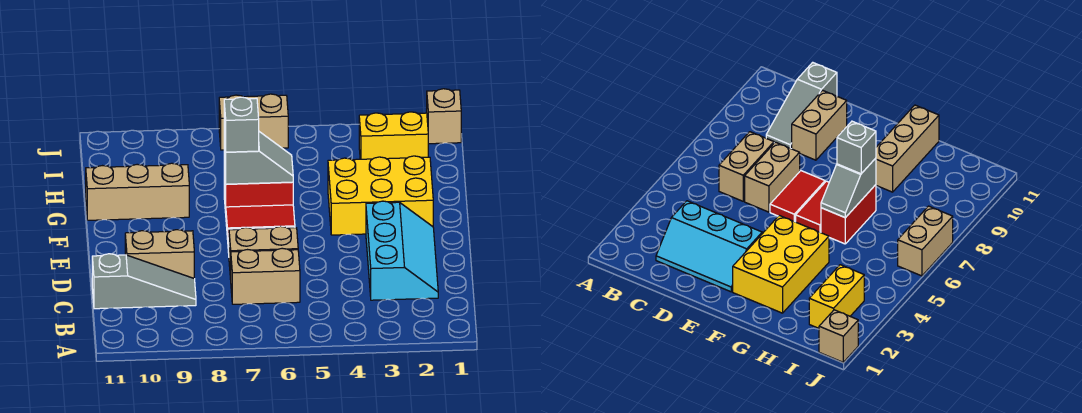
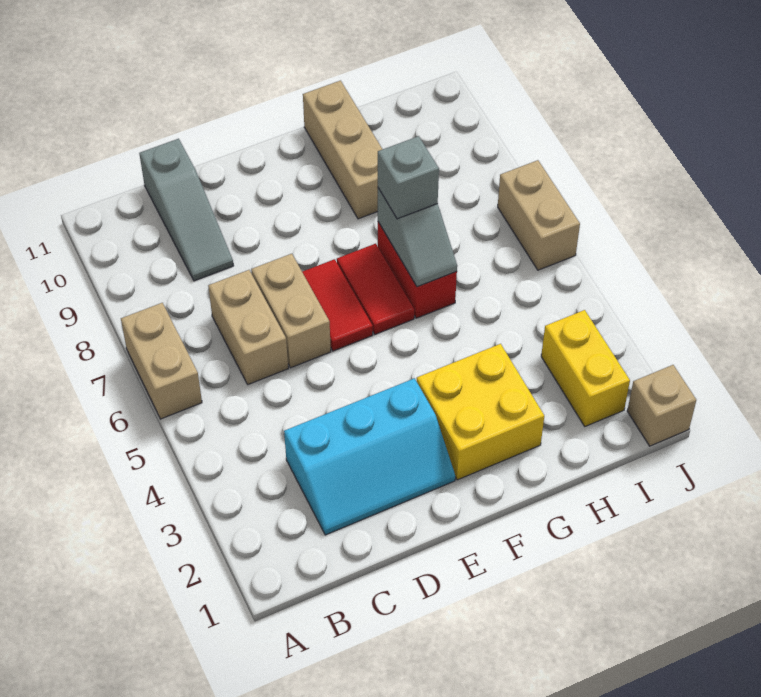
tan brick D9:D10 level 1 -> tan brick A6:A7 level 1
yellow brick F2:G4 level 1 -> yellow brick F2:G3 level 1

